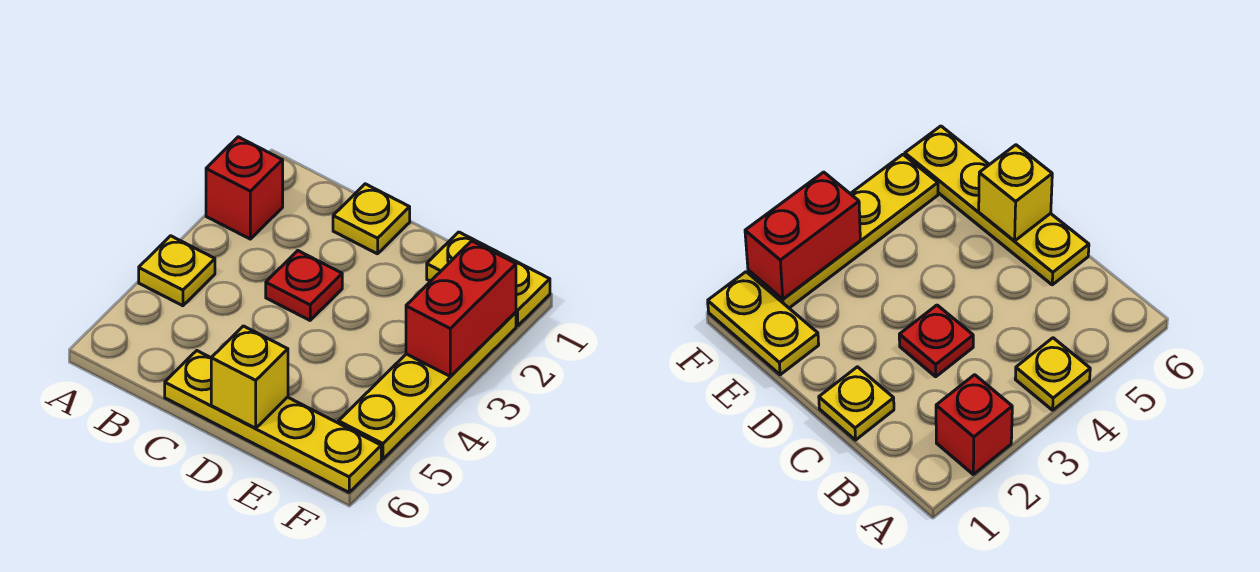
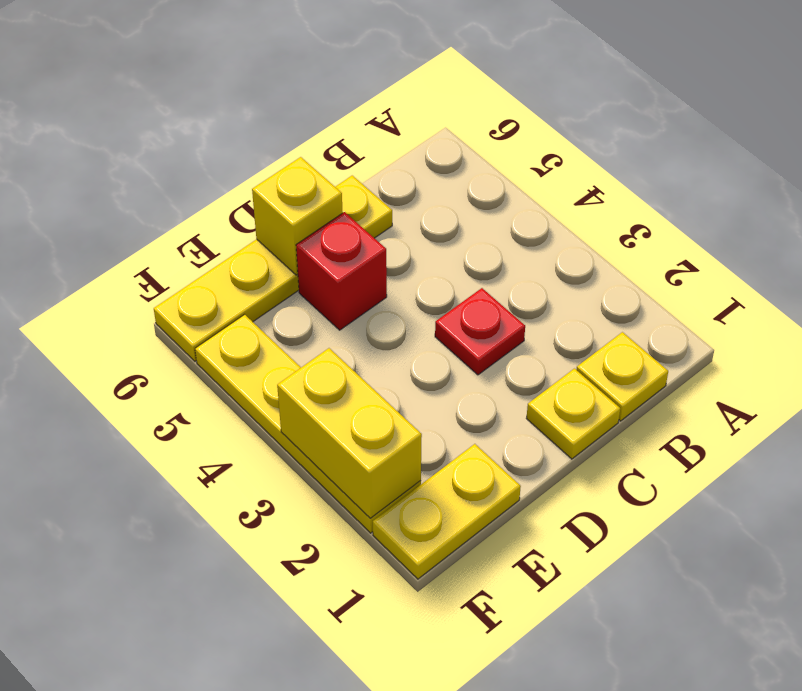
red brick A2 level 1 -> red brick D5 level 1
yellow plate A4 level 1 -> yellow plate B1 level 1
red brick F2:F3 level 2 -> yellow brick F2:F3 level 2

